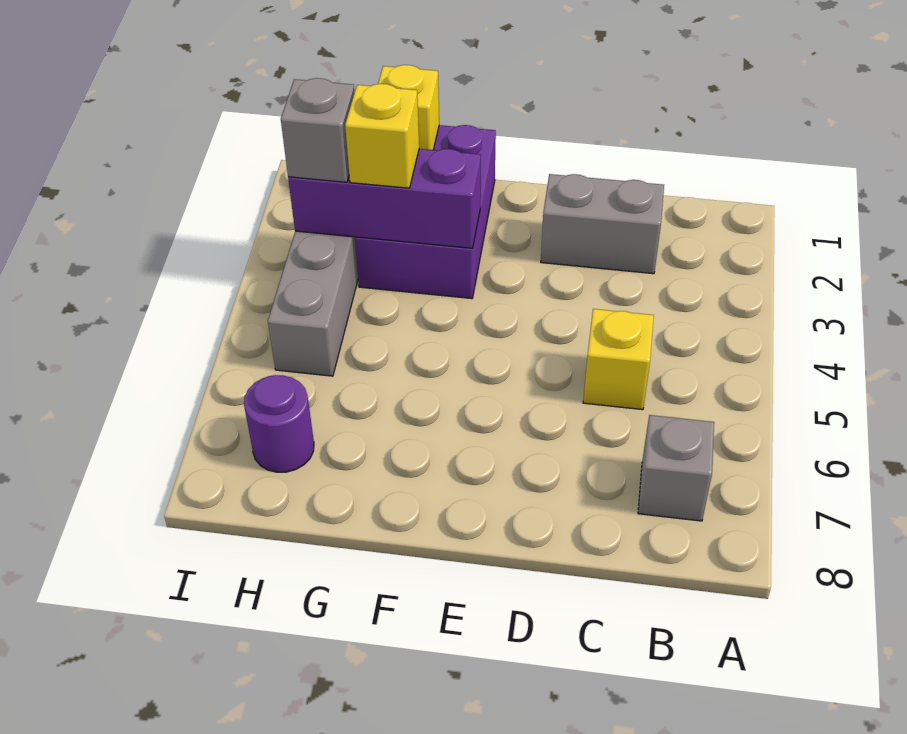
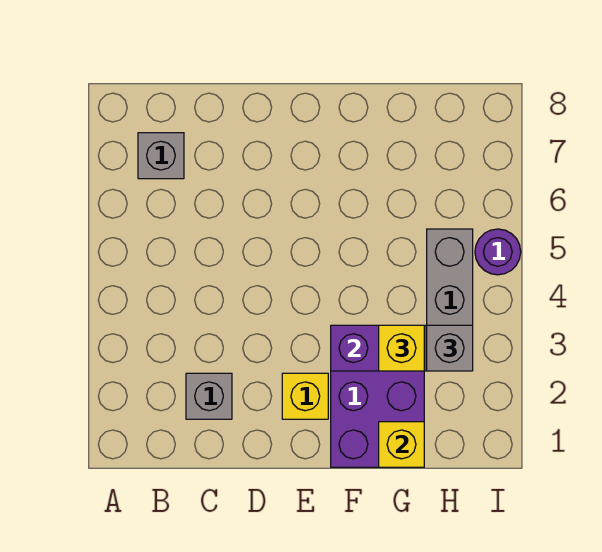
grey brick C2:D2 level 1 -> grey brick C2 level 1
yellow brick C5 level 1 -> yellow brick E2 level 1
purple round brick H7 level 1 -> purple round brick I5 level 1

